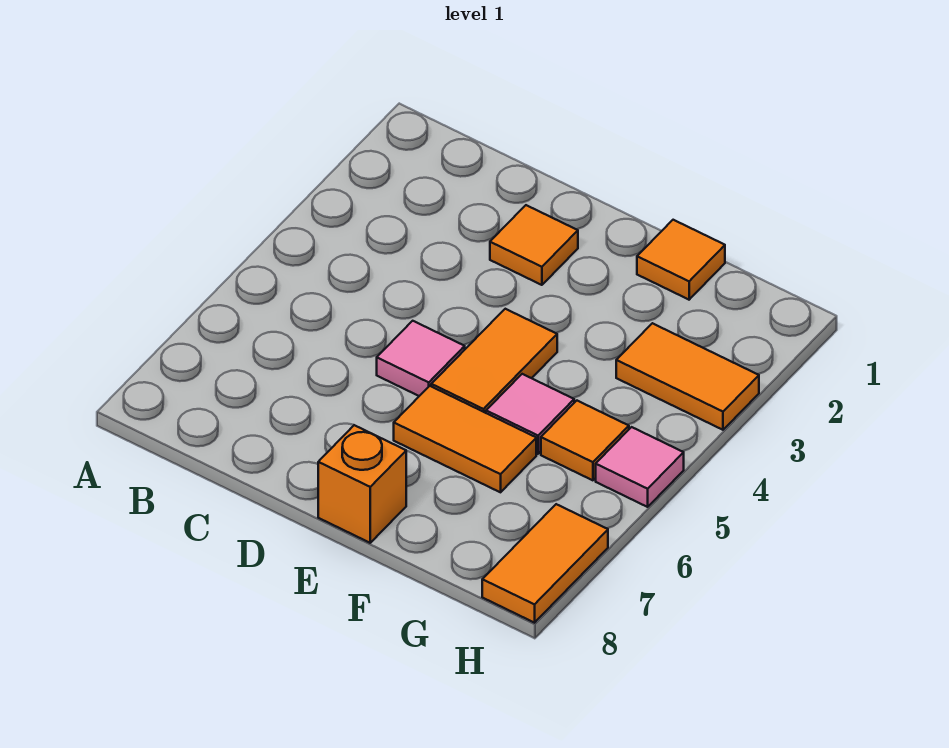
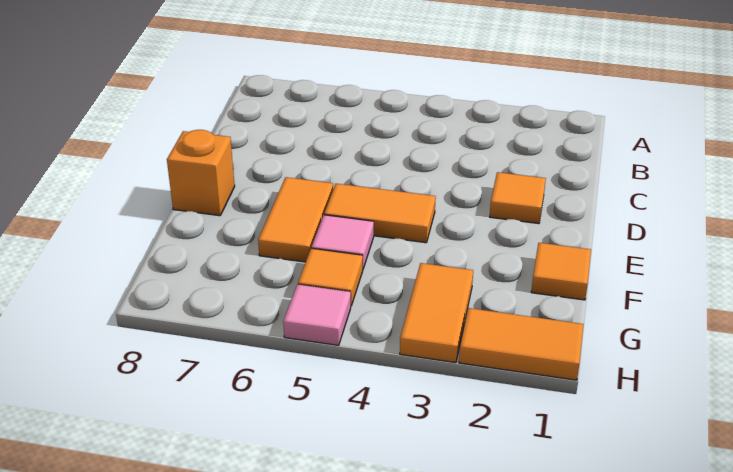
pink tile D5 level 1 -> none
orange tile H7:H8 level 1 -> orange tile H1:H2 level 1

